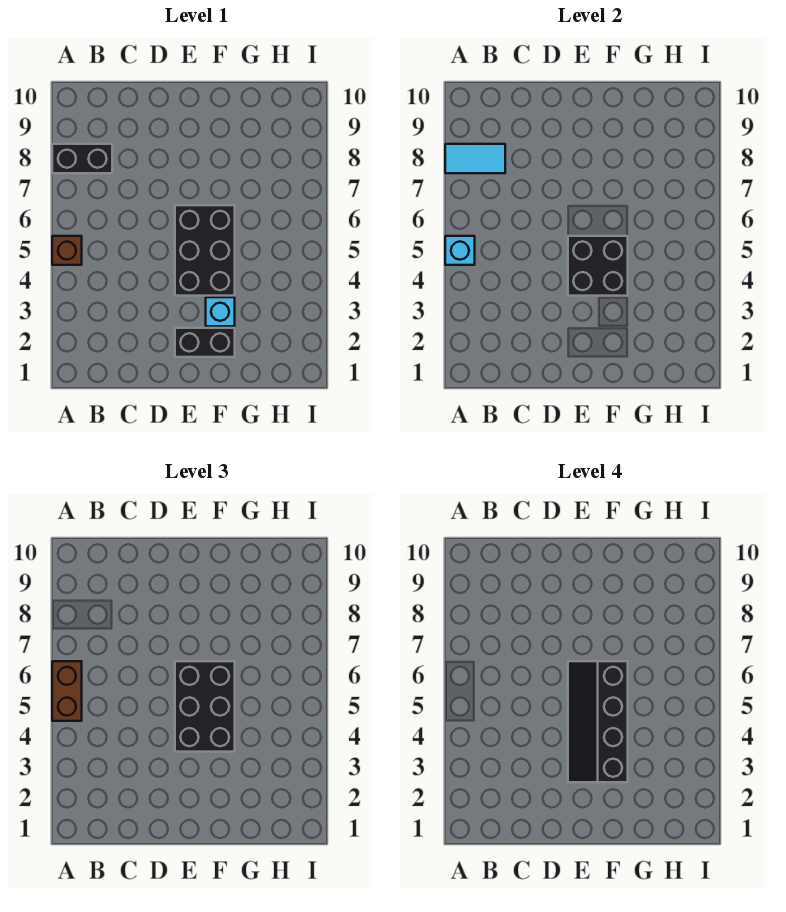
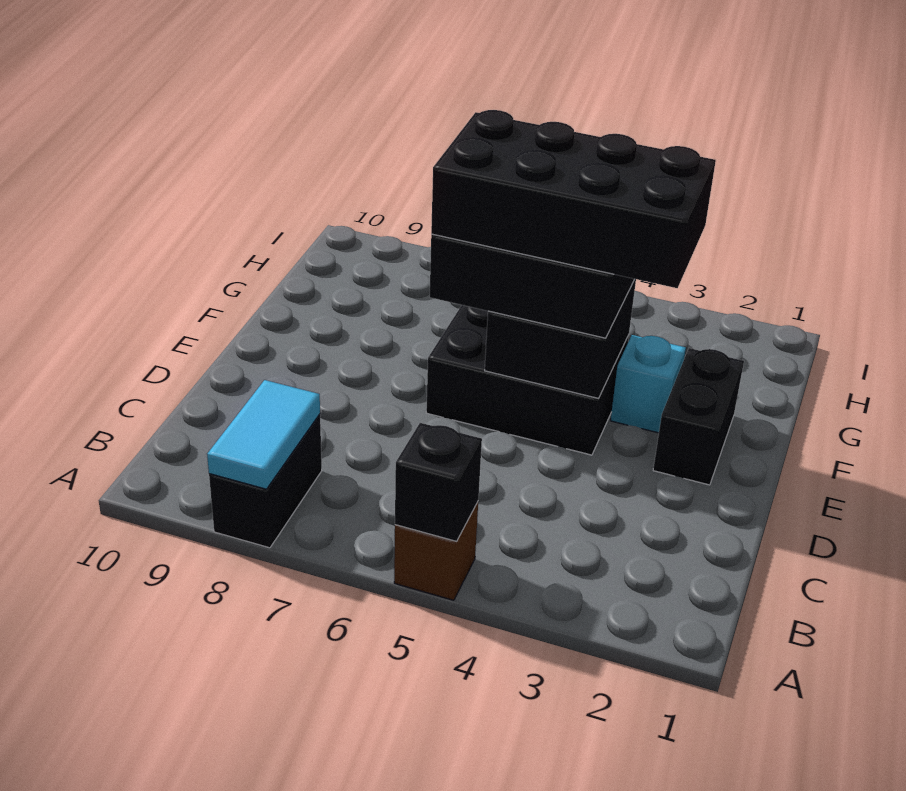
cyan brick A5 level 2 -> black brick A5 level 2
brown brick A5:A6 level 3 -> none
black slope E3:F6 level 4 top F -> black brick E3:F6 level 4

